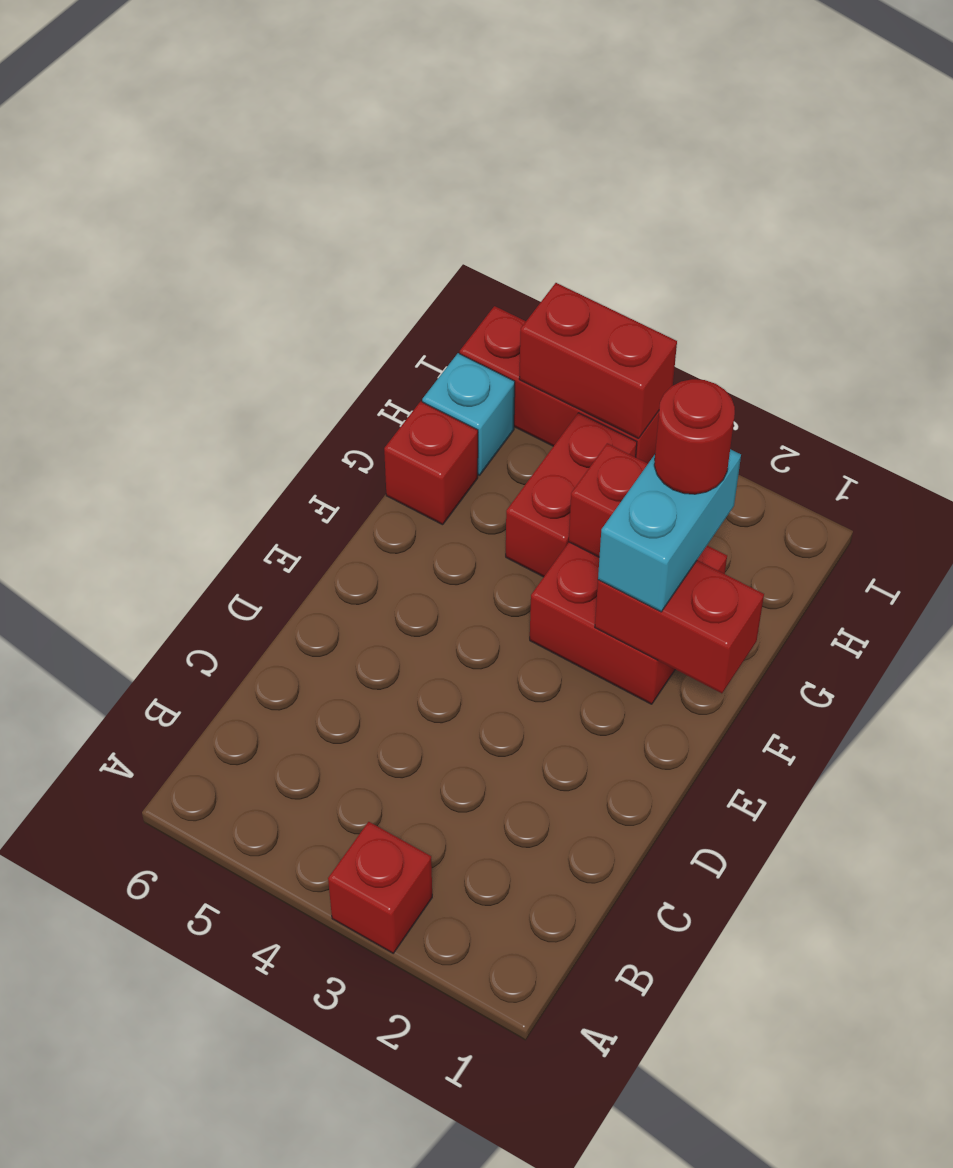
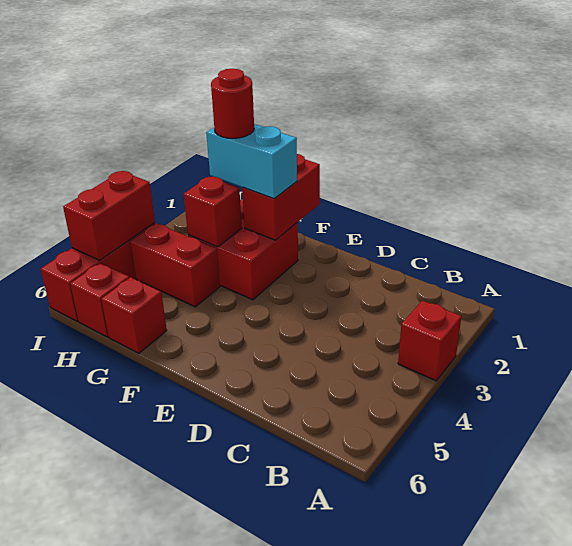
cyan brick H6 level 1 -> red brick H6 level 1

